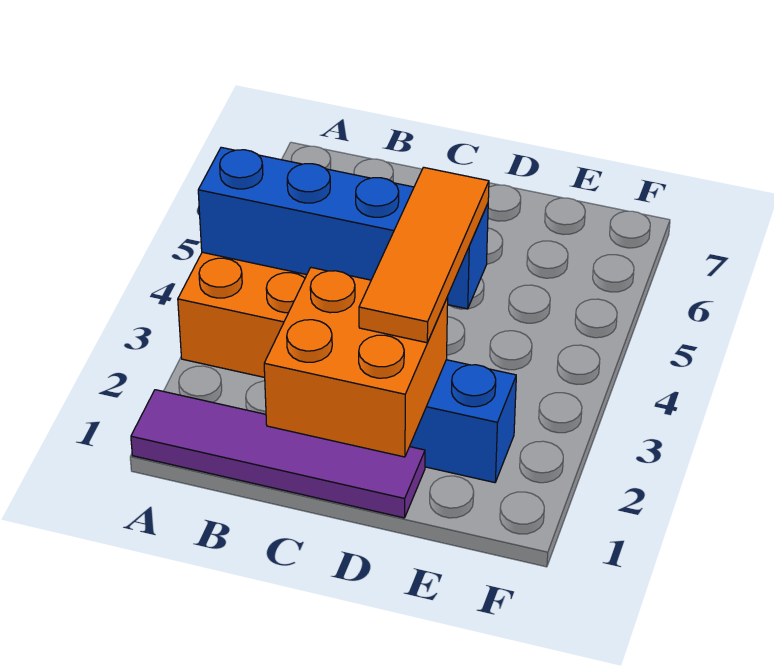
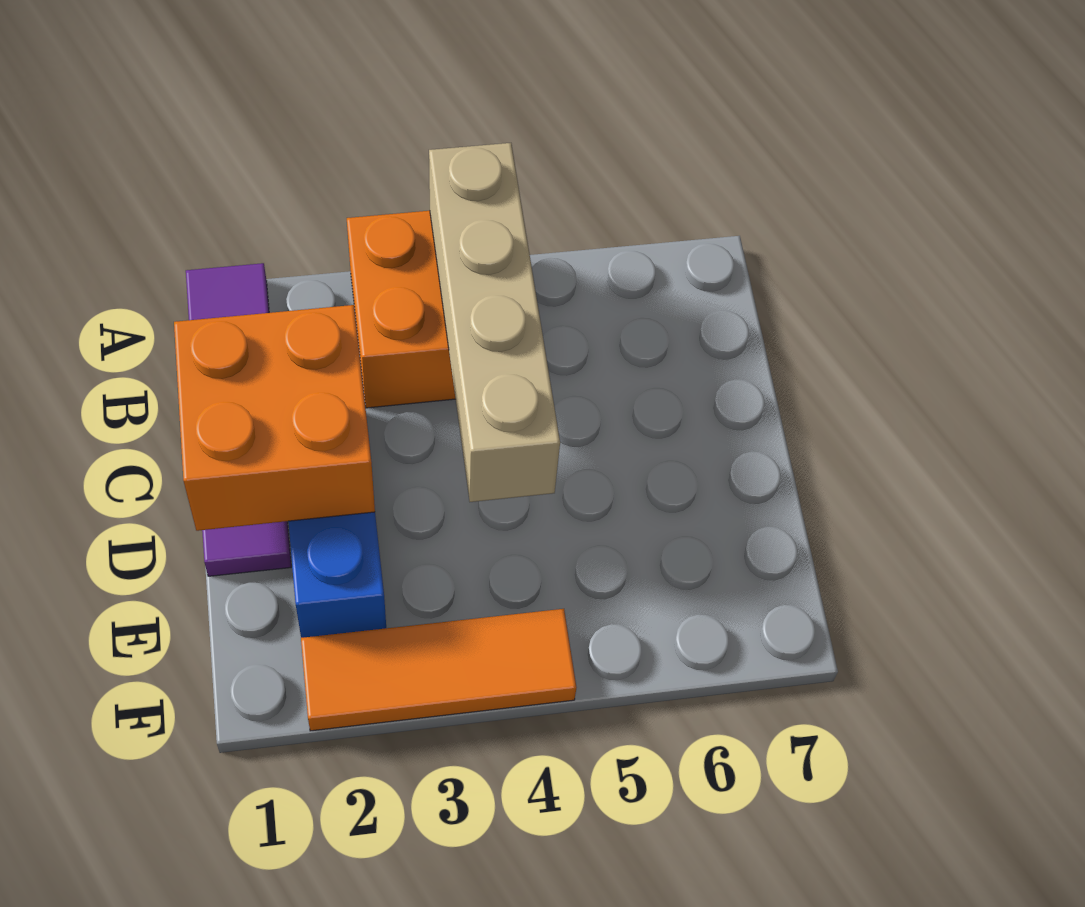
blue brick A4:D4 level 2 -> tan brick A4:D4 level 2
orange tile D2:D4 level 3 -> orange tile F2:F4 level 1

